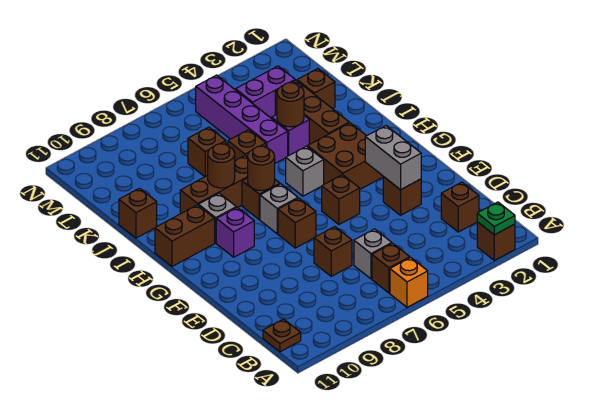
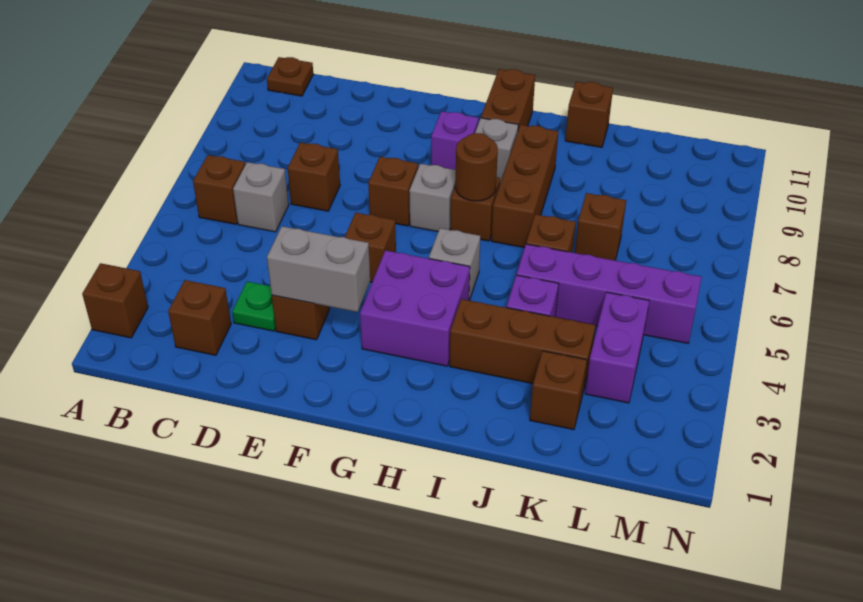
green plate A2 level 2 -> green plate D3 level 1
orange brick A6 level 1 -> none
brown brick G3:H4 level 1 -> purple brick G3:H4 level 1
brown round brick I8 level 2 -> none
brown round brick J4 level 2 -> none

